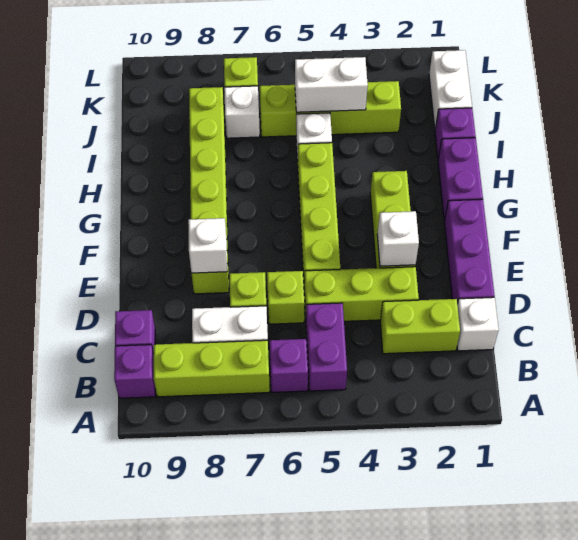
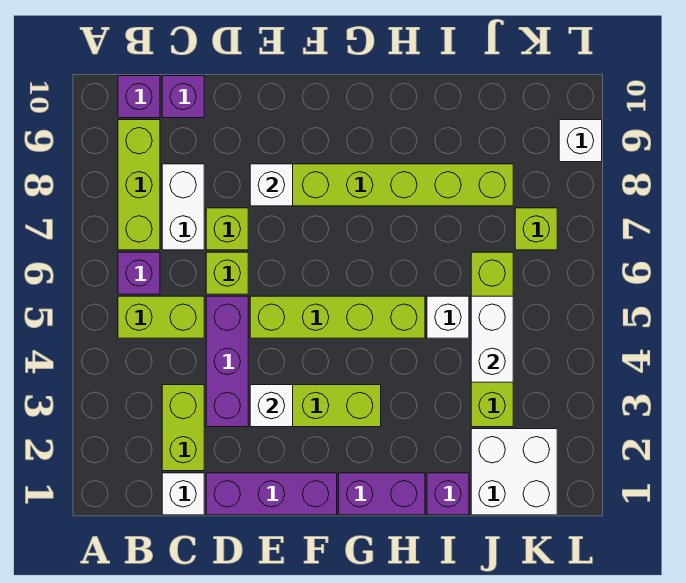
purple brick B5:C5 level 1 -> lime brick B5:C5 level 1
lime brick D3:D5 level 1 -> purple brick D3:D5 level 1
white brick J1:K1 level 1 -> white brick J1:K2 level 1
white brick J7 level 1 -> white brick L9 level 1

